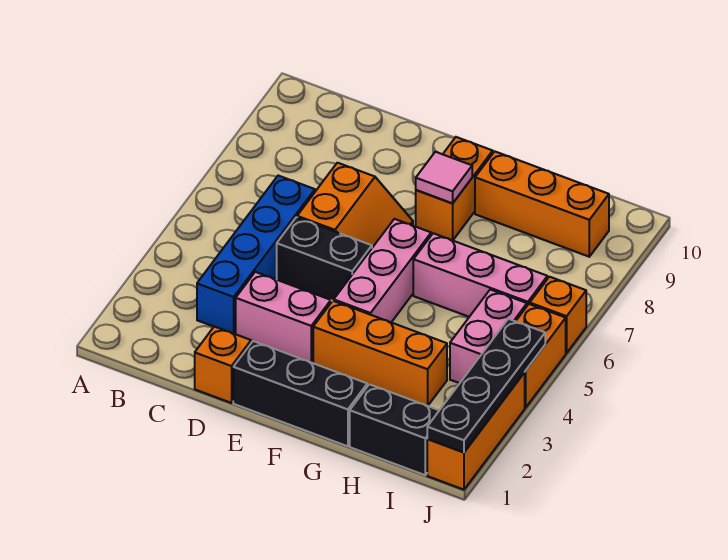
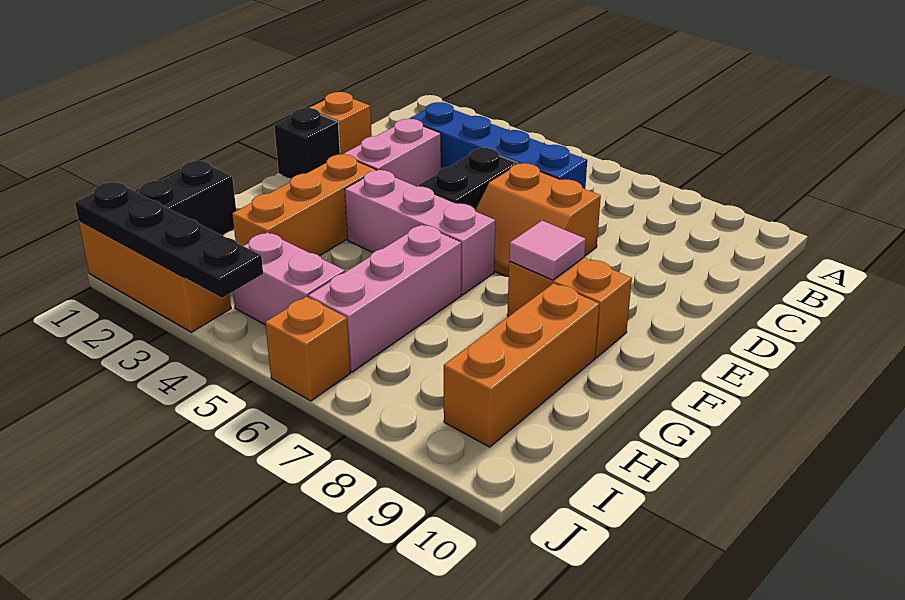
black brick E1:G1 level 1 -> black brick E1 level 1
orange brick J4:J5 level 1 -> none

